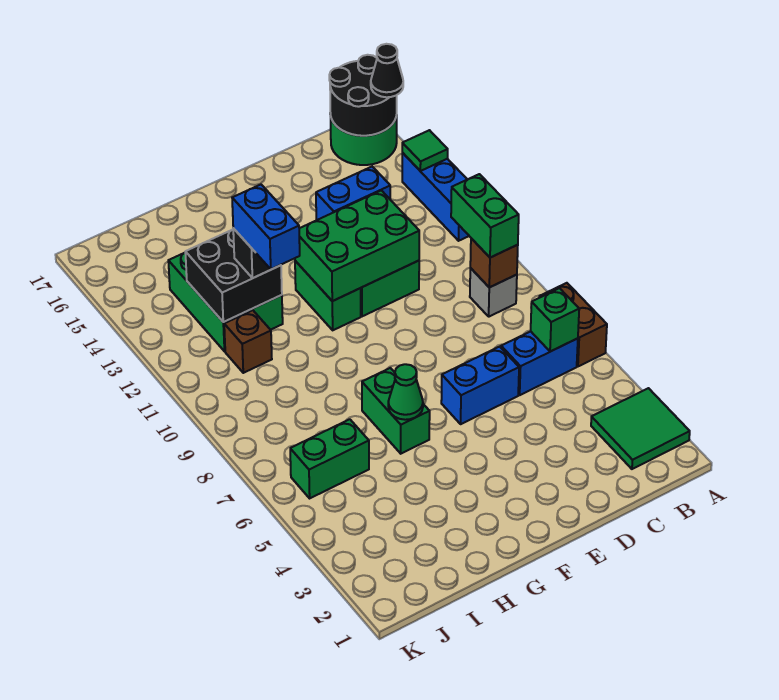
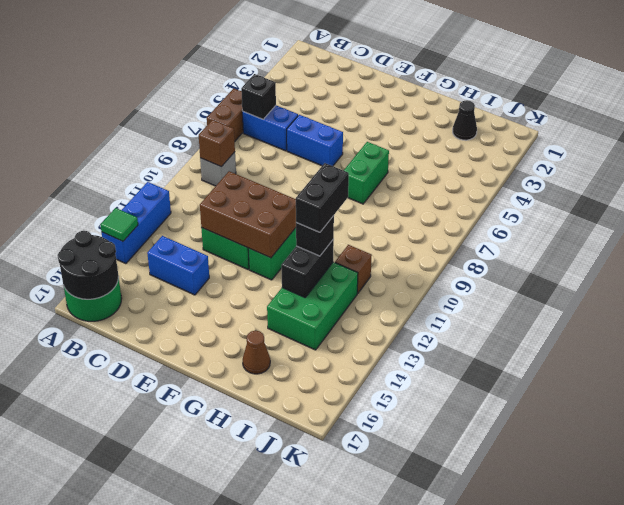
green tile A2:B3 level 1 -> none
black cone A16 level 3 -> black cone I2 level 1
green brick B6 level 2 -> black brick B6 level 2
green brick B9:B10 level 3 -> none
green brick D11:F12 level 2 -> brown brick D11:F12 level 2
green cone G6 level 2 -> none
blue brick H11:H12 level 4 -> black brick H11:H12 level 4
black brick H12:I13 level 2 -> black brick H12:H13 level 2
none -> brown cone H16 level 1
green brick I6:J6 level 1 -> none

